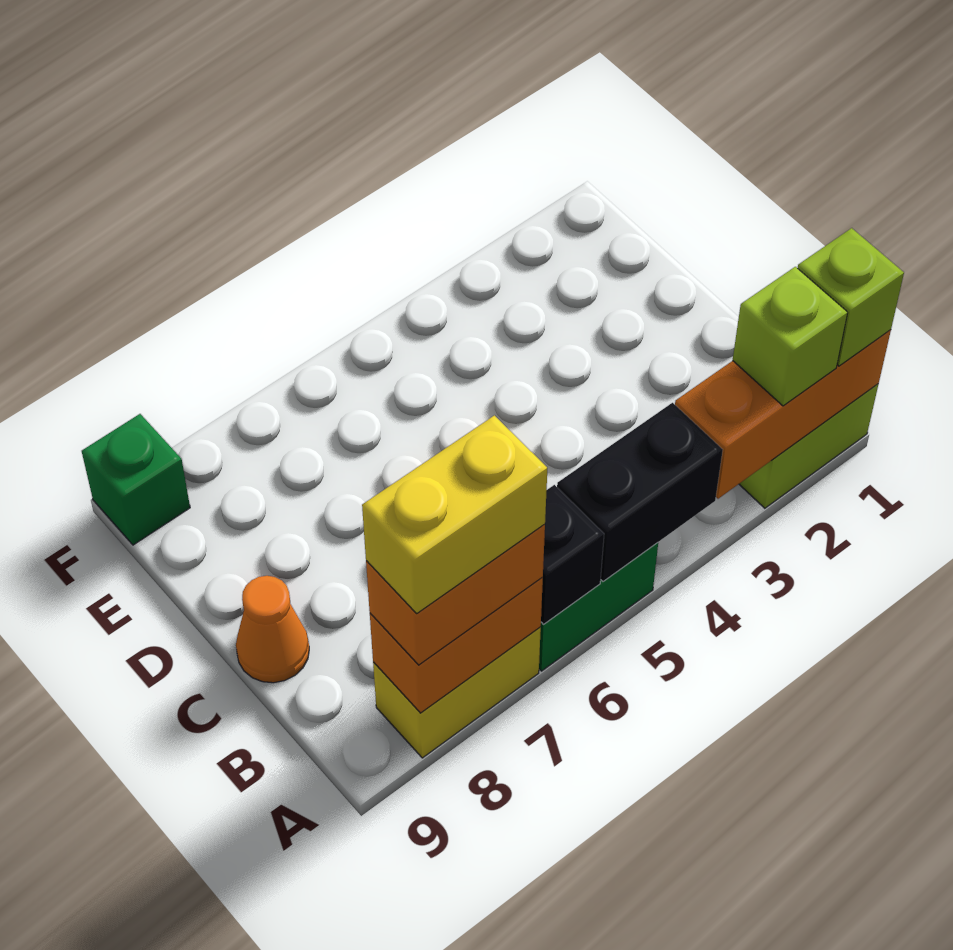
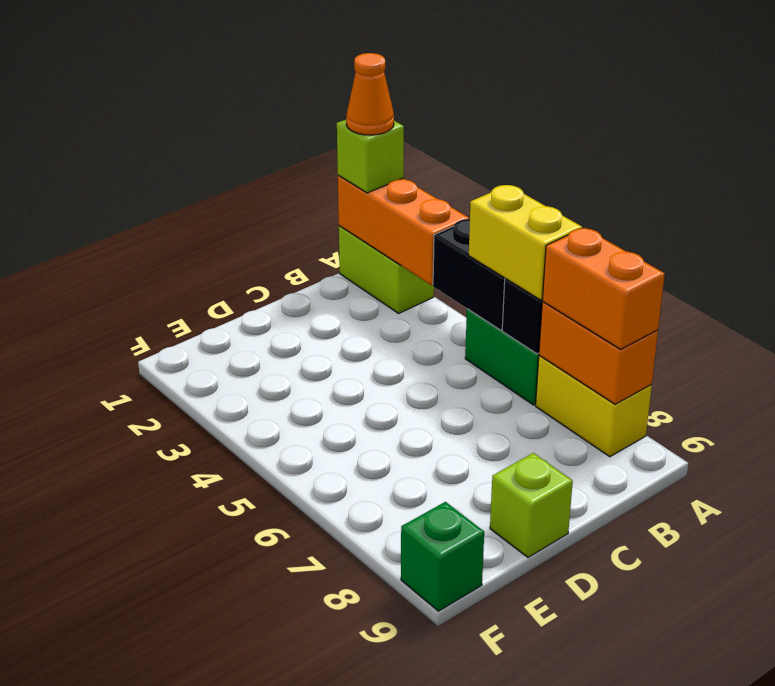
lime brick A2 level 3 -> lime brick D9 level 1
yellow brick A7:A8 level 4 -> yellow brick A5:A6 level 3
orange cone C9 level 1 -> orange cone A1 level 4

